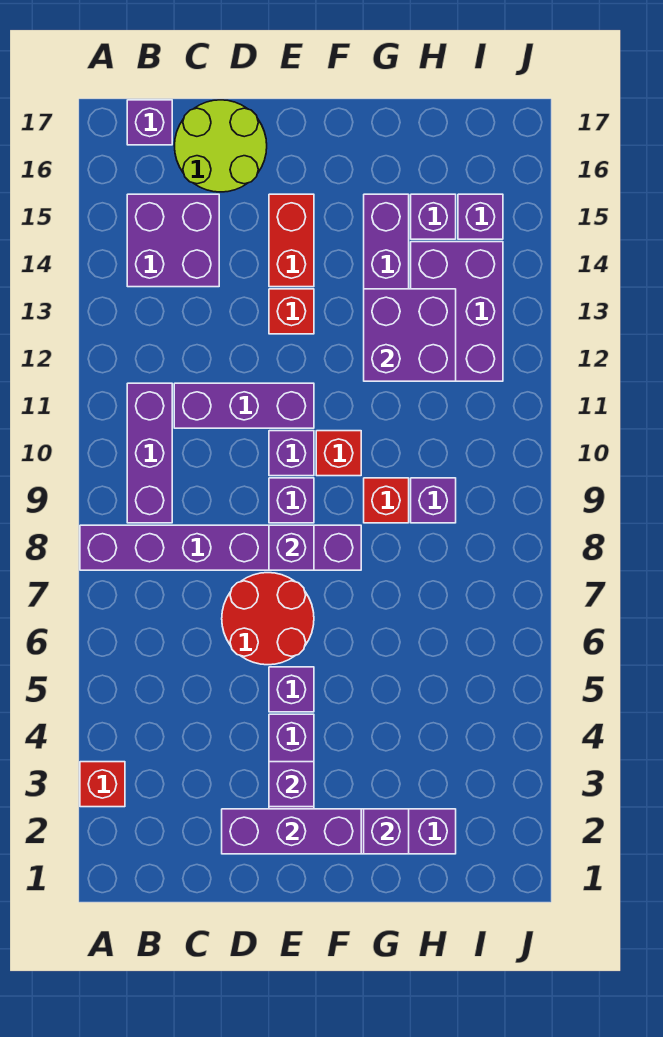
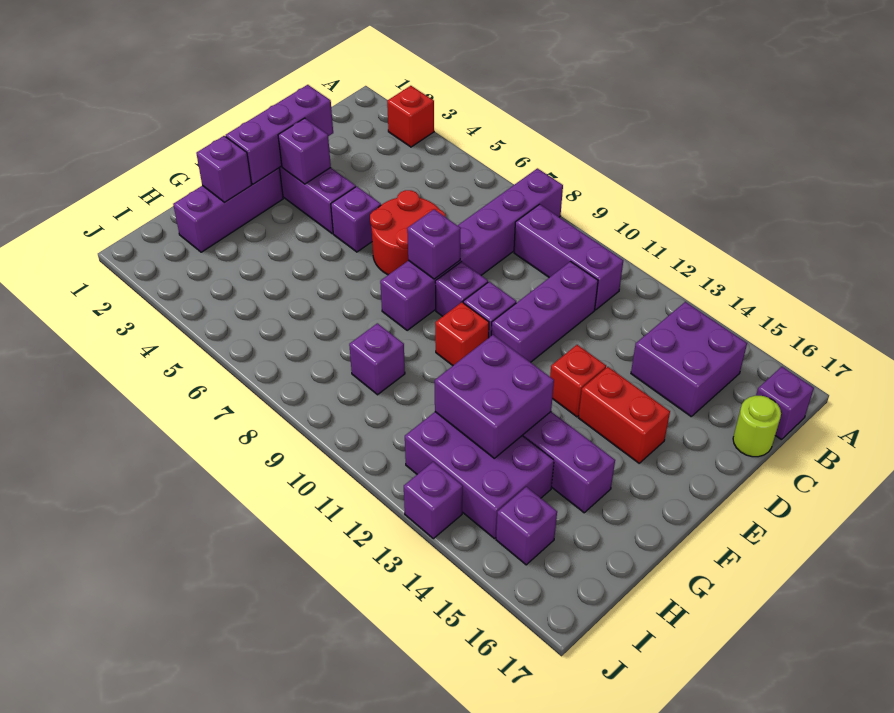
lime round brick C16:D17 level 1 -> lime round brick C17 level 1
red brick G9 level 1 -> none
purple brick H15 level 1 -> purple brick J13 level 1

